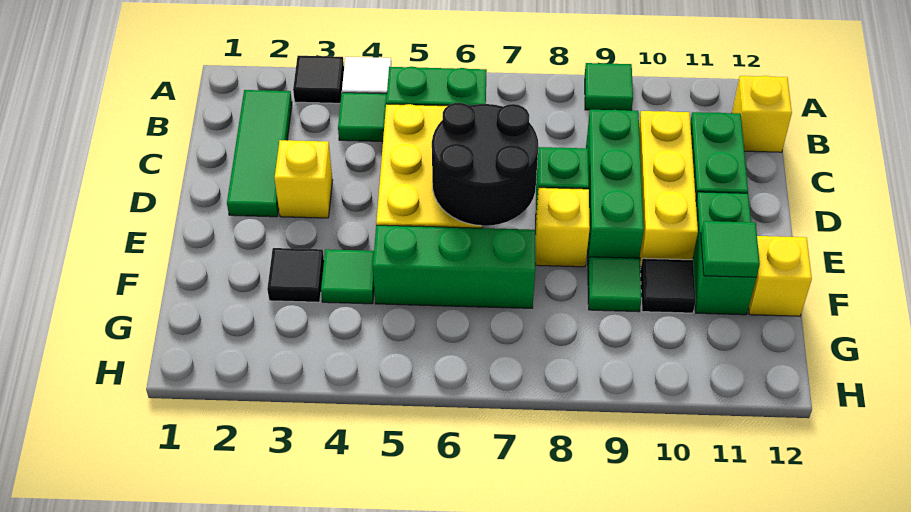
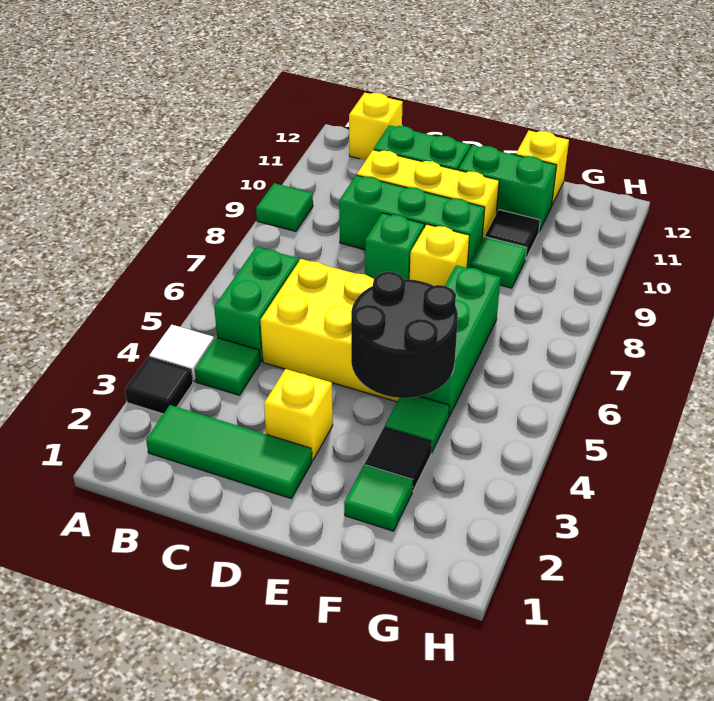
black round brick D6:E7 level 2 -> black round brick E4:F5 level 2
green tile F11 level 2 -> green tile F2 level 1

